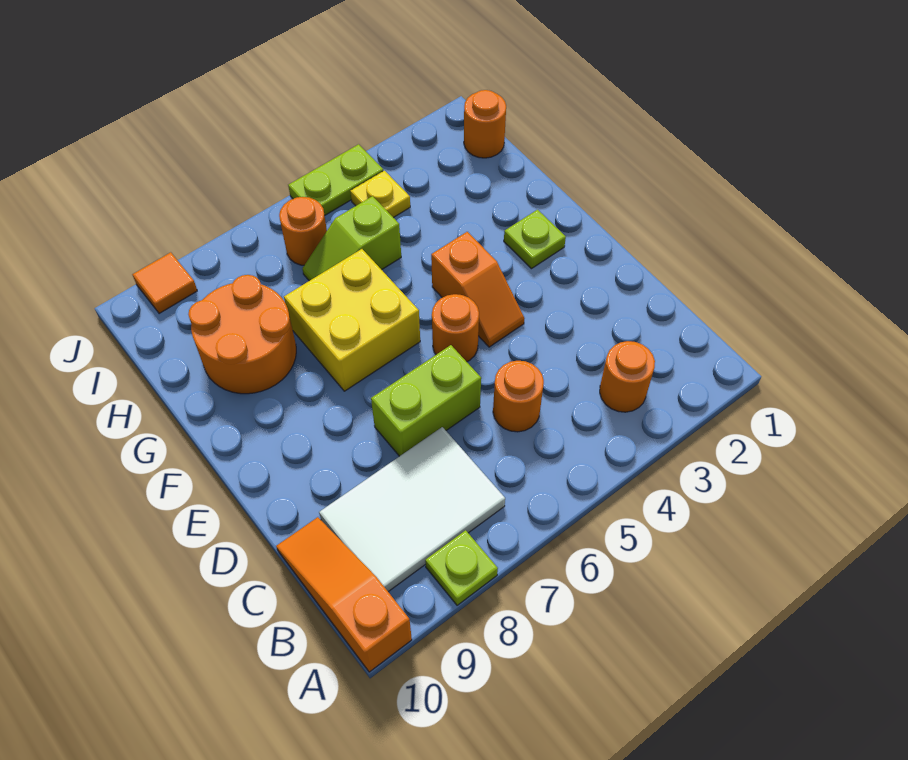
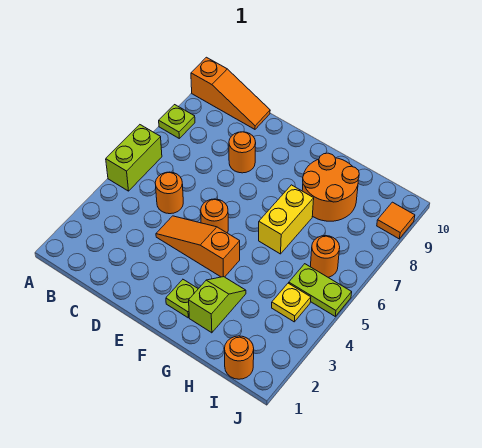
orange round brick B3 level 1 -> orange round brick D8 level 1
white tile B7:C9 level 1 -> none
lime brick D6:D7 level 1 -> lime brick A5:A6 level 1
orange slope E4:F4 level 1 top F -> orange slope D4:F4 level 1 top F
yellow brick F6:G7 level 1 -> yellow brick G6:G7 level 1
lime slope H5:H6 level 1 top 5 -> lime slope G2:G3 level 1 top 2
lime plate J4:J5 level 1 -> lime plate I5:J5 level 1

